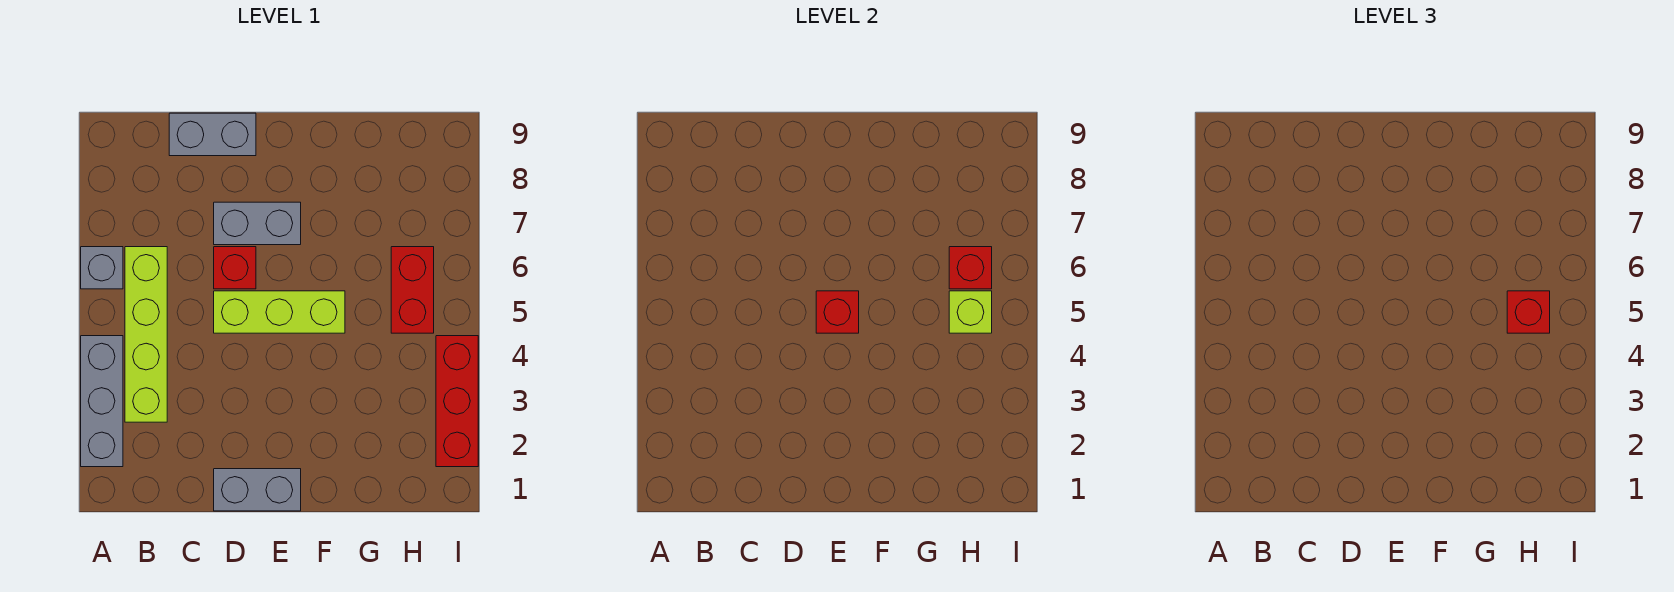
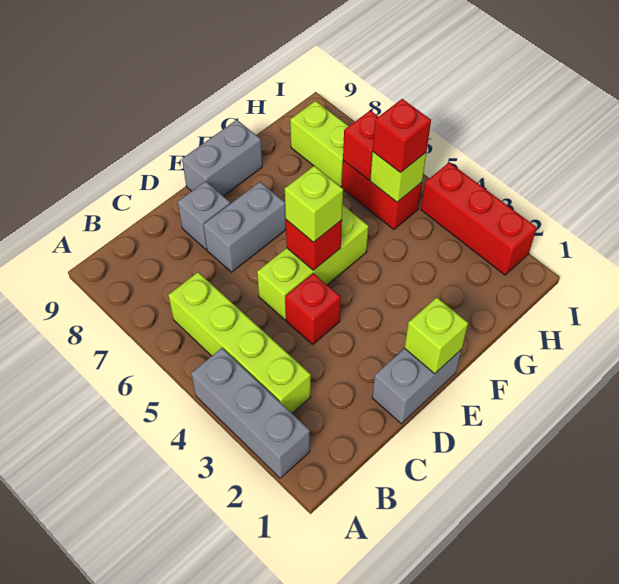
grey brick A6 level 1 -> grey brick D8 level 1
grey brick C9:D9 level 1 -> grey brick E9:F9 level 1
red brick D6 level 1 -> red brick D4 level 1
none -> lime brick E1 level 2
none -> lime brick E5 level 3
none -> lime brick H7:H8 level 1

